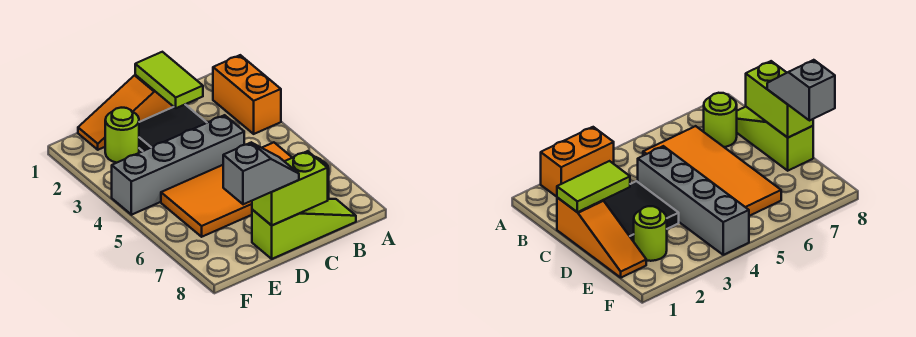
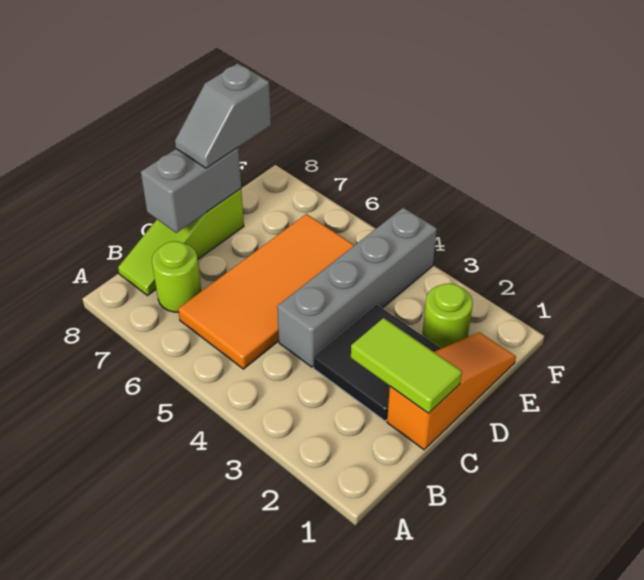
orange brick A2:A3 level 1 -> none
lime brick C8:D8 level 2 -> grey brick C8:D8 level 2

